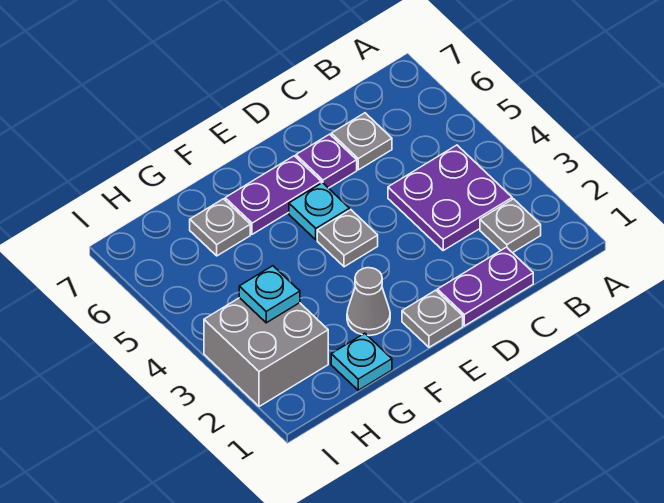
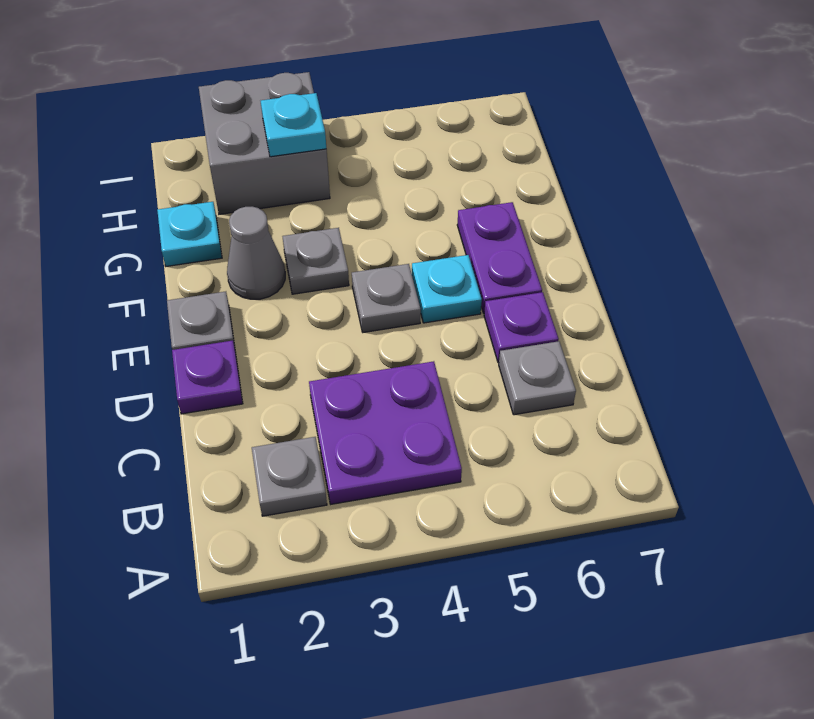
purple plate C1:D1 level 1 -> purple plate D1 level 1
grey plate G6 level 1 -> grey plate F3 level 1

